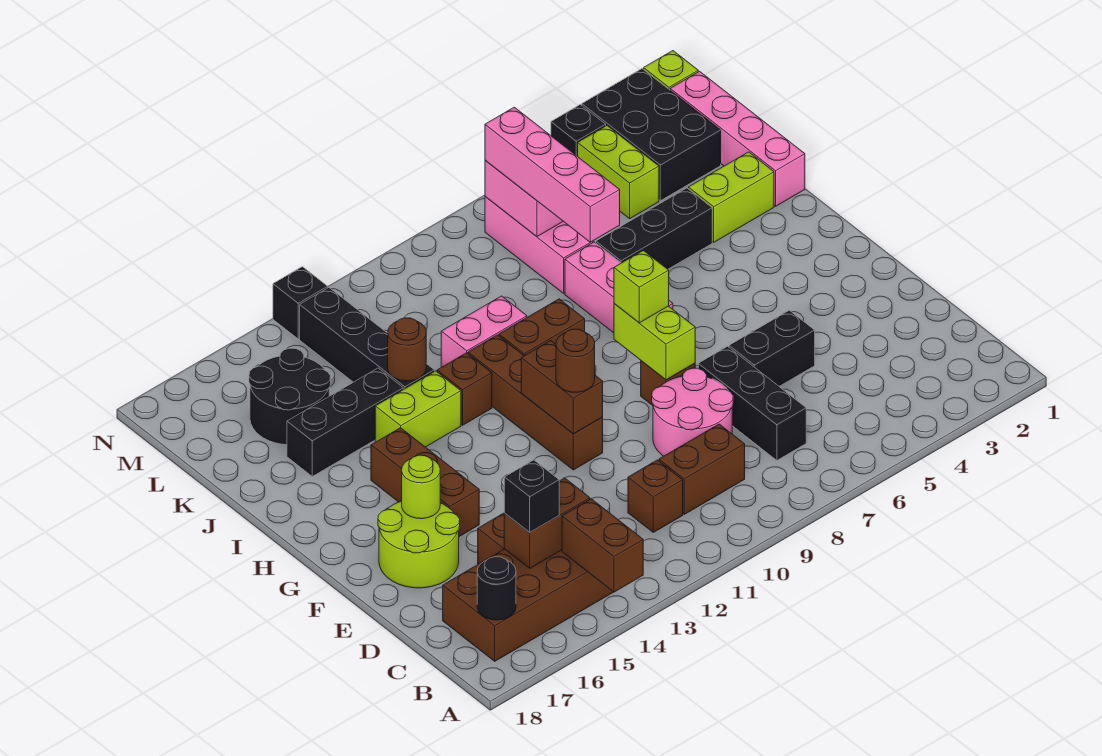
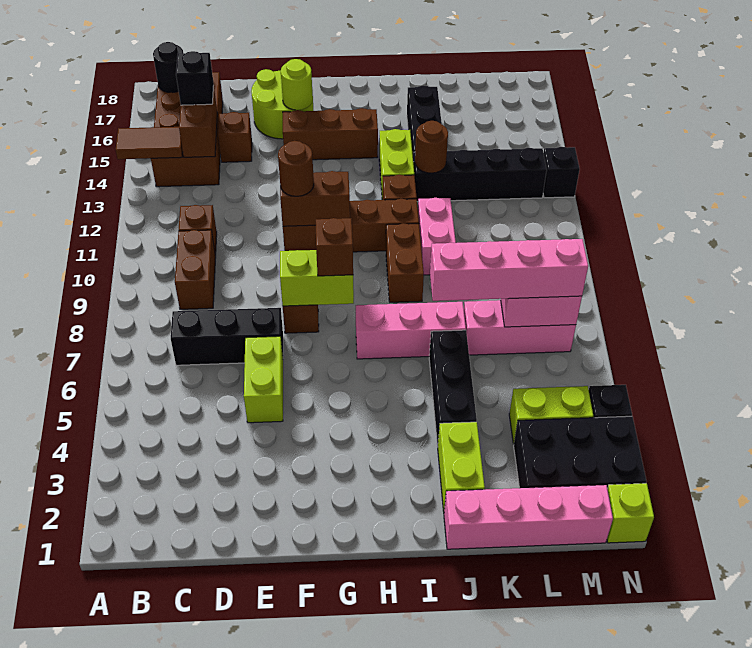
brown brick A14:B14 level 2 -> brown tile A14:B14 level 2
pink round brick D8:E9 level 1 -> none
black brick E5:E6 level 1 -> lime brick E5:E6 level 1
lime brick G8 level 3 -> brown brick G8 level 3
black round brick K15:L16 level 1 -> none

